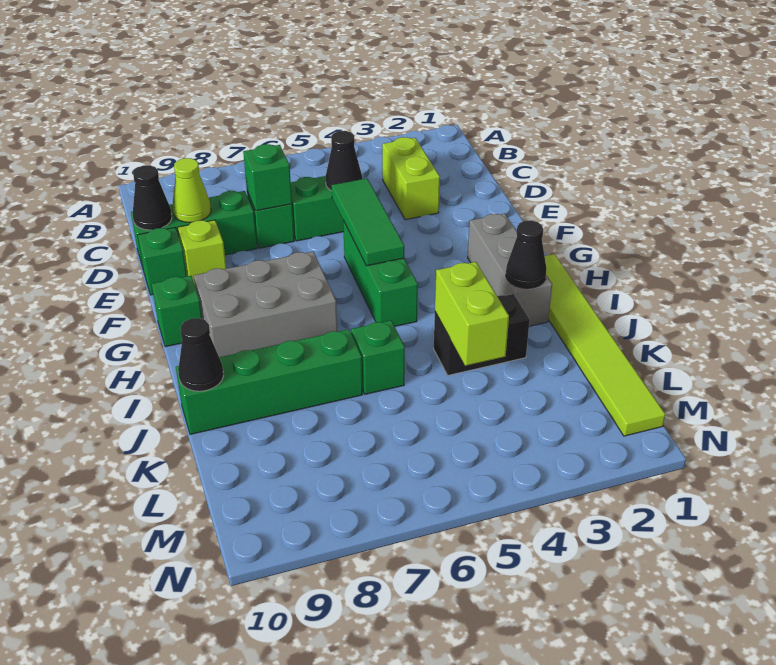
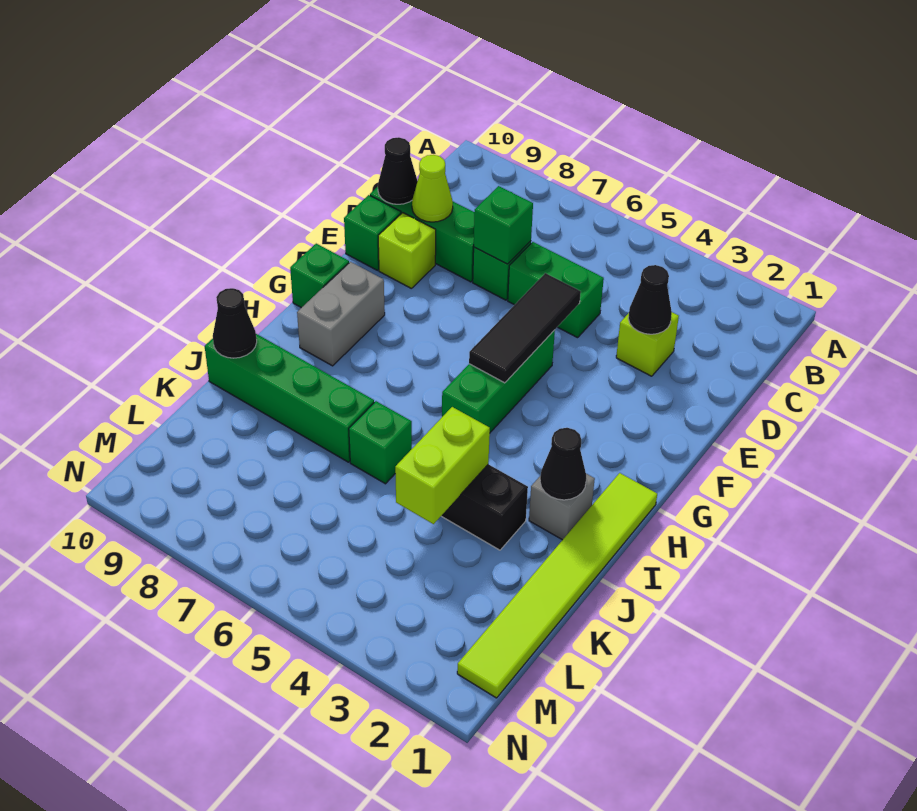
lime brick C3:D3 level 1 -> lime brick D3 level 1
black cone D5 level 2 -> black cone D3 level 2
green tile E5:G5 level 2 -> black tile E5:G5 level 2
grey brick G2:I2 level 1 -> grey brick I2 level 1
grey brick G7:H9 level 1 -> grey brick G9:H9 level 1

